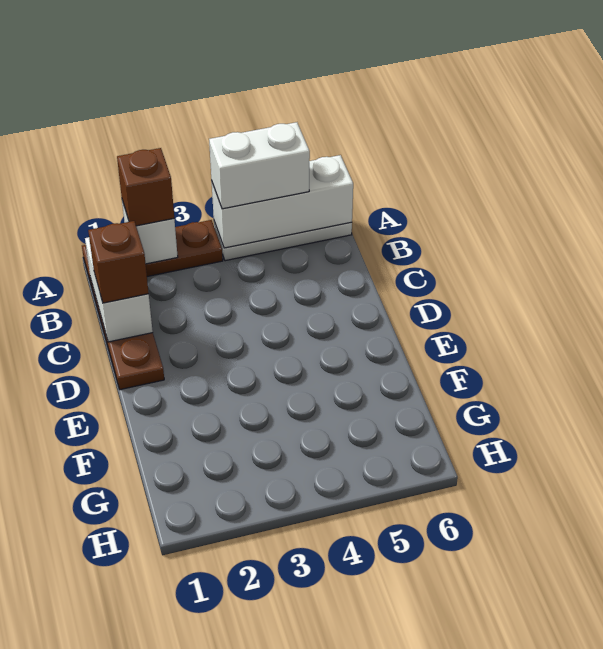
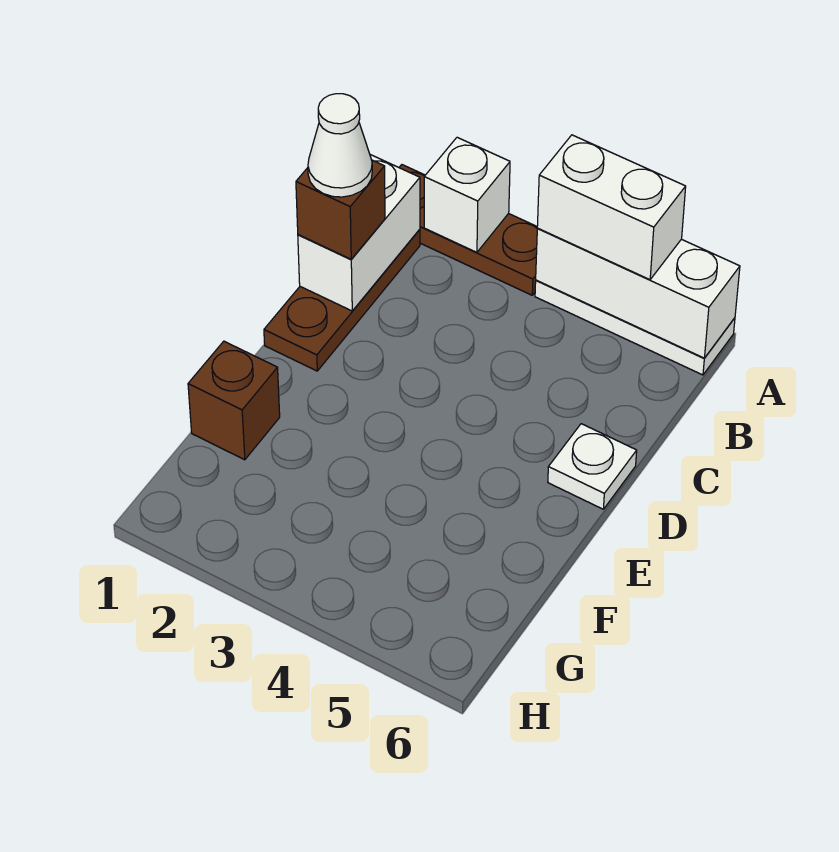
brown brick A2 level 3 -> brown brick F1 level 1
none -> white cone C1 level 4
none -> white plate D6 level 1

